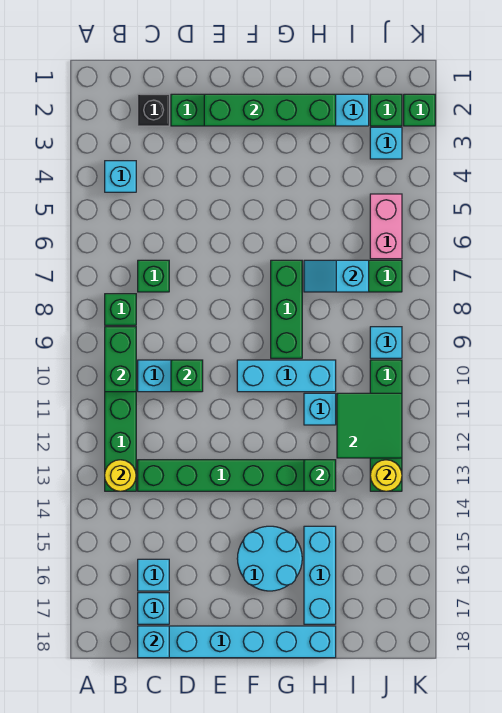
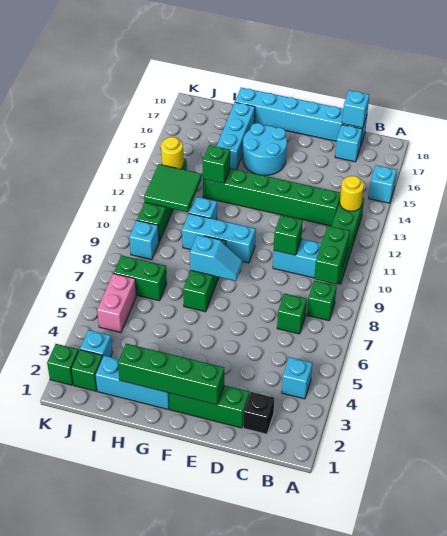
cyan brick C16 level 1 -> cyan brick A15 level 1
cyan slope H7:I7 level 2 top I -> cyan slope F8:G8 level 2 top G

